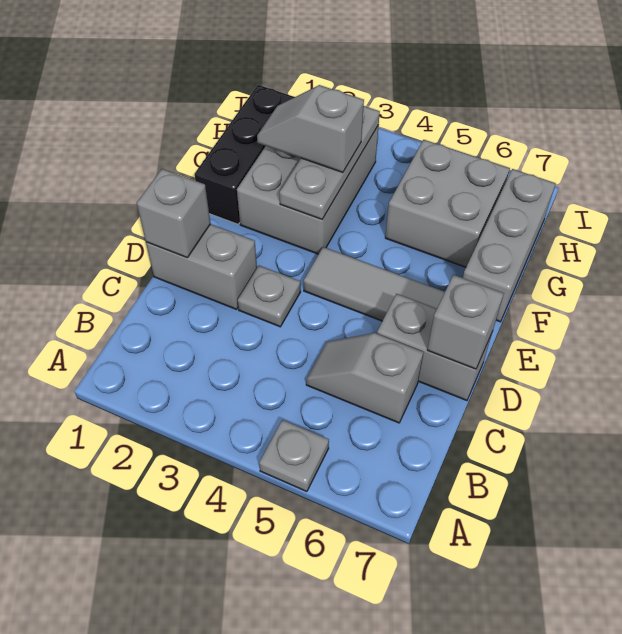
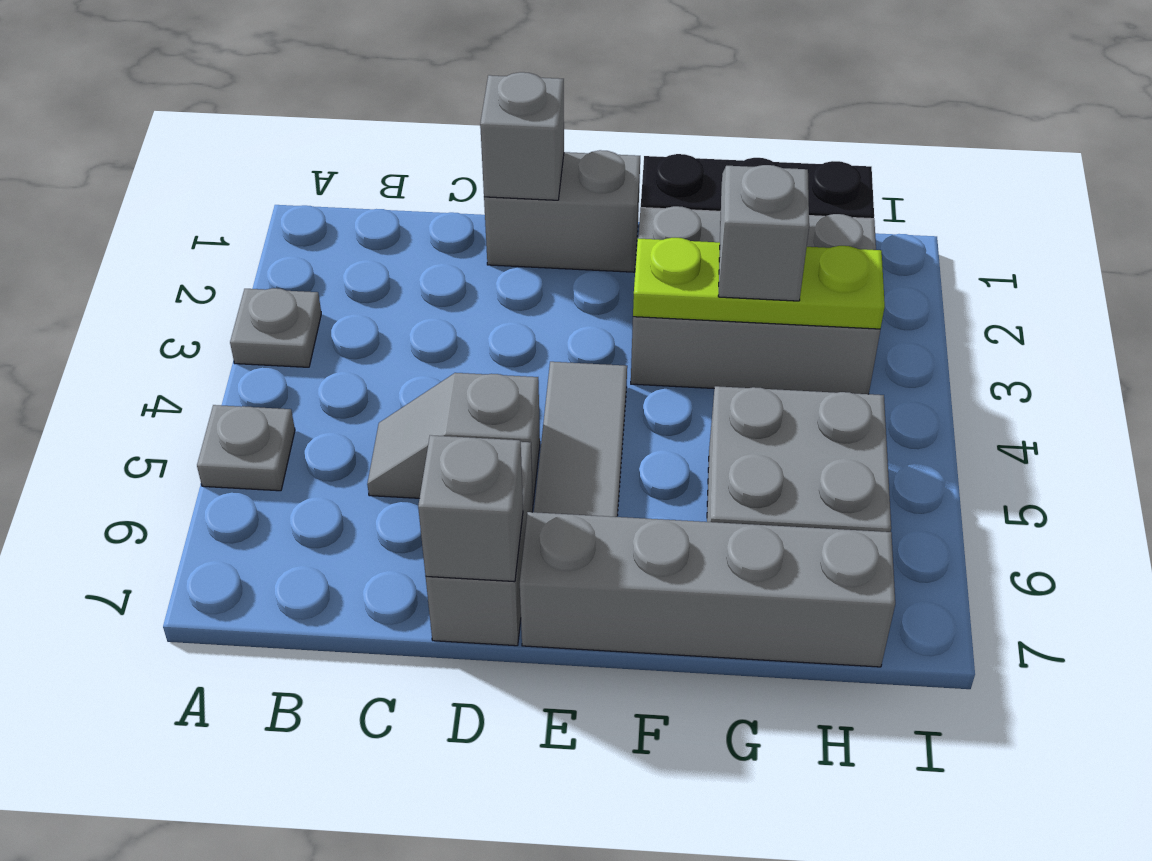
grey slope C5:C6 level 1 top 6 -> grey slope C5:D5 level 1 top D
grey brick D1:D2 level 1 -> grey brick D1:E1 level 1
grey plate D3 level 1 -> grey plate A3 level 1
grey plate F3:H3 level 2 -> lime plate F3:H3 level 2
grey brick F7:H7 level 1 -> grey brick E7:H7 level 1

